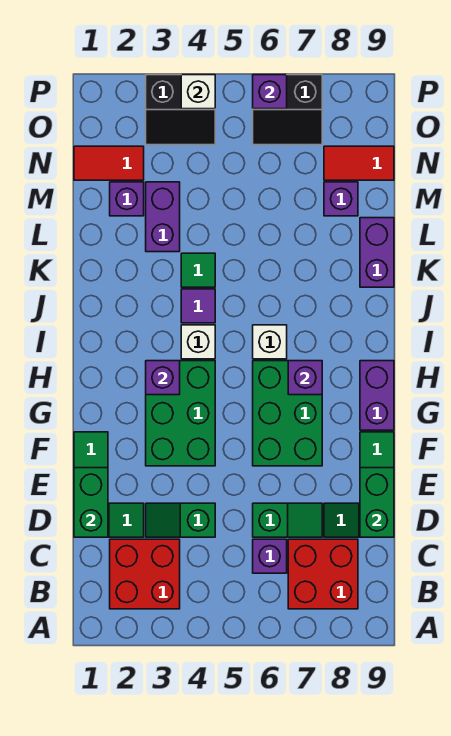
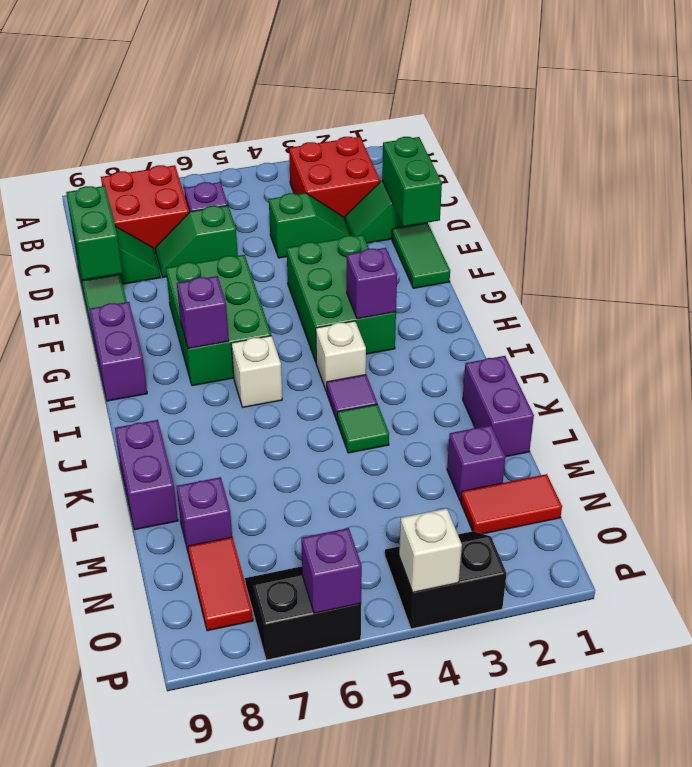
purple brick L3:M3 level 1 -> purple brick K1:L1 level 1
red tile N8:N9 level 1 -> red tile N8:O8 level 1

